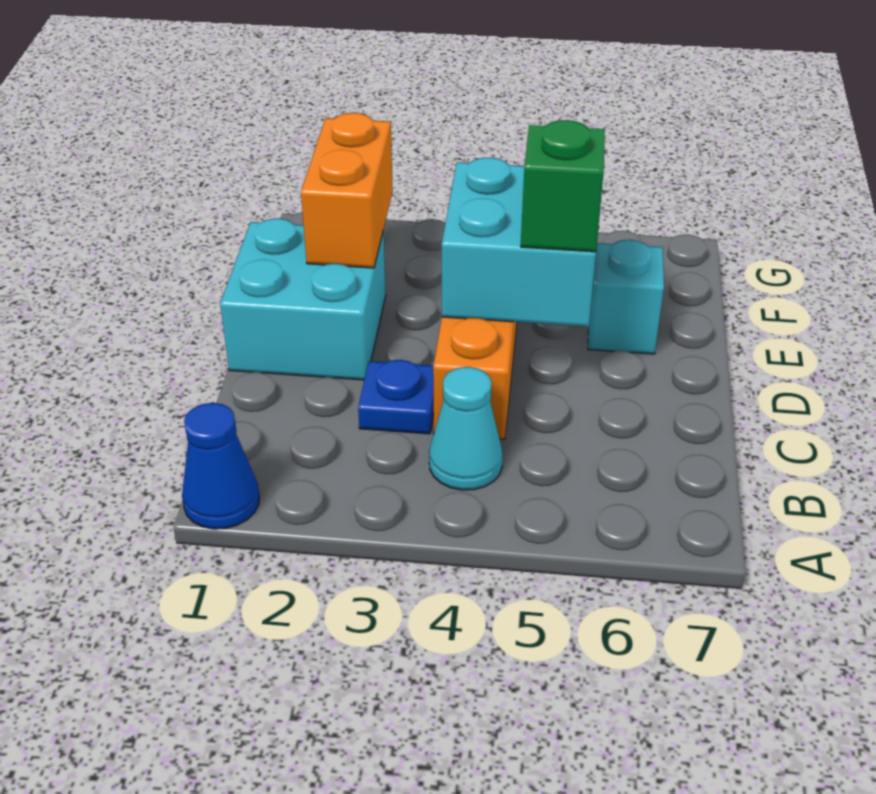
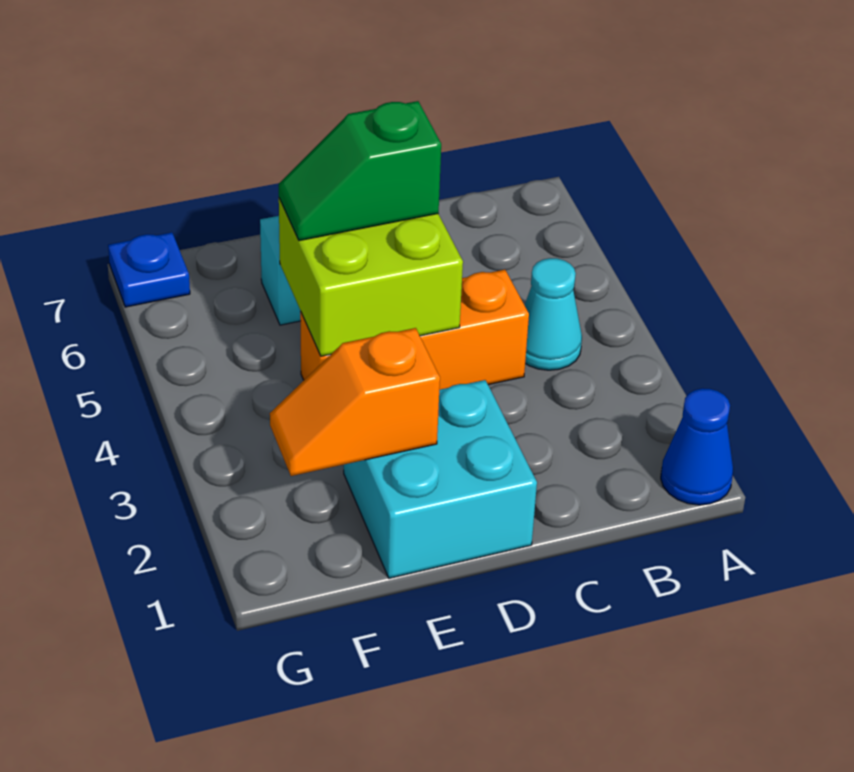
blue plate C3 level 1 -> blue plate G7 level 1
cyan brick D4:E5 level 2 -> lime brick D4:E5 level 2
orange brick E2:F2 level 2 -> orange slope E2:F2 level 2 top E

